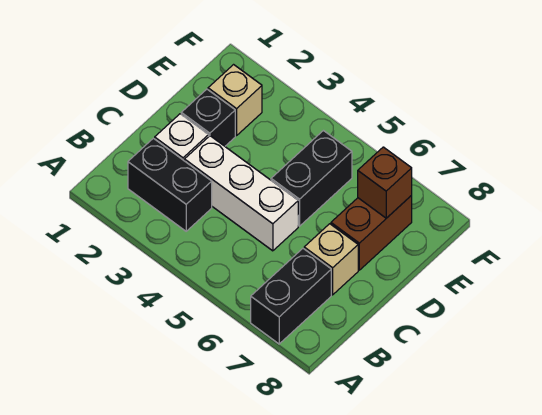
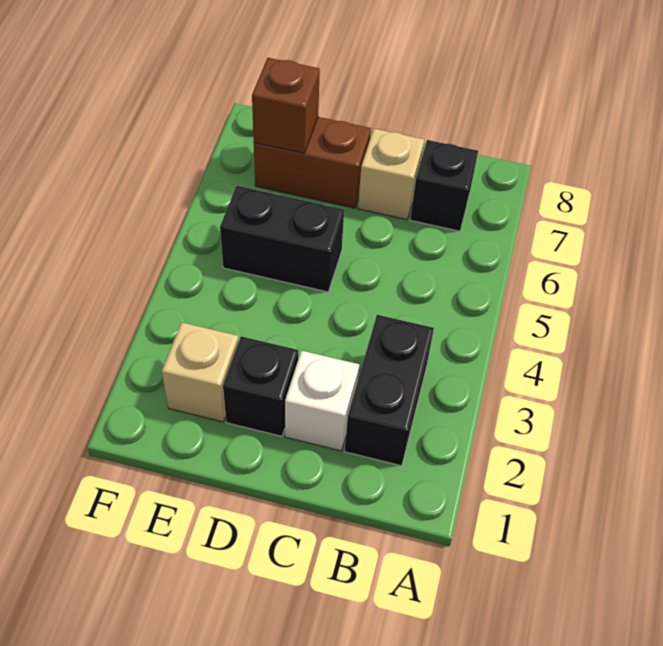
black brick A7:B7 level 1 -> black brick B7 level 1
white brick C3:C5 level 1 -> none

